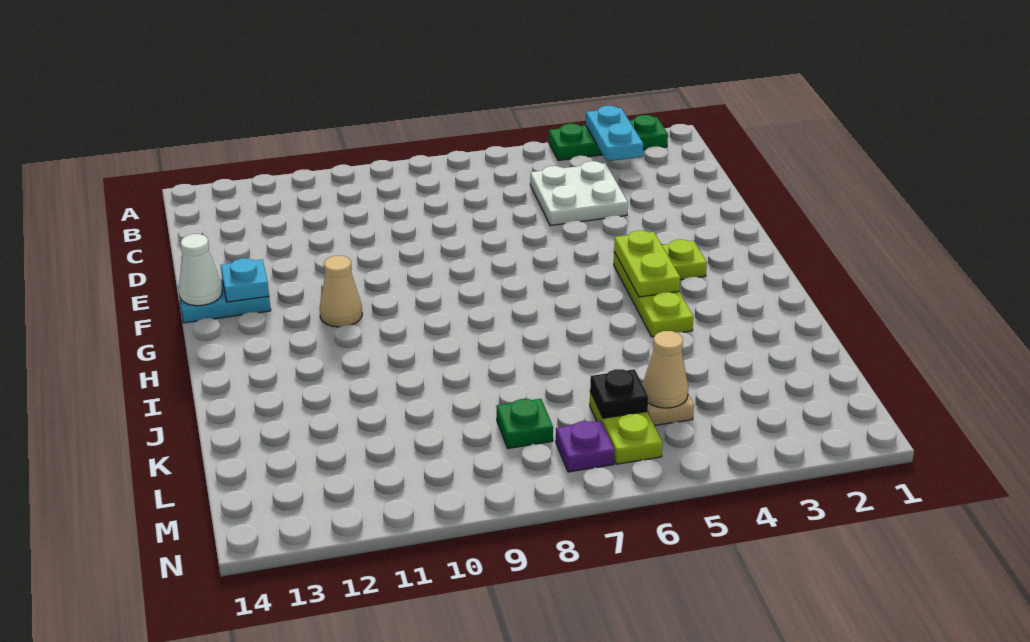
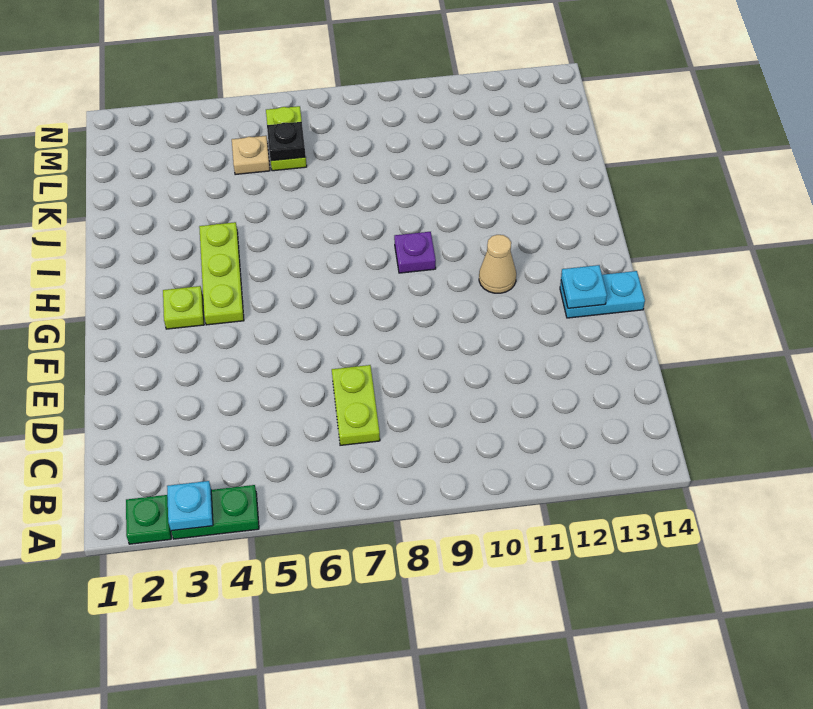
cyan plate A3:B3 level 2 -> cyan plate A3 level 2
white plate C4:D5 level 1 -> none
white cone F14 level 2 -> none
lime plate G4:H4 level 2 -> lime plate C7:D7 level 1
tan cone L5 level 2 -> none
green plate L8 level 1 -> none
purple plate M7 level 1 -> purple plate H9 level 1

